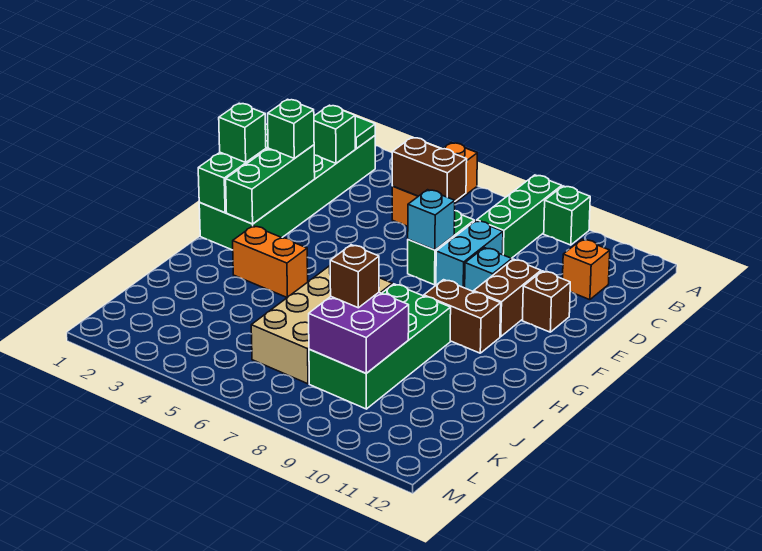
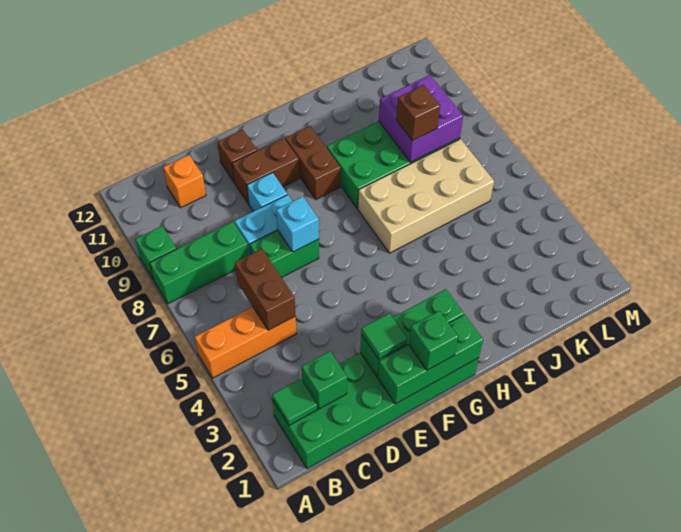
green brick E2 level 3 -> green tile E2 level 3
orange brick H3:H4 level 1 -> none

